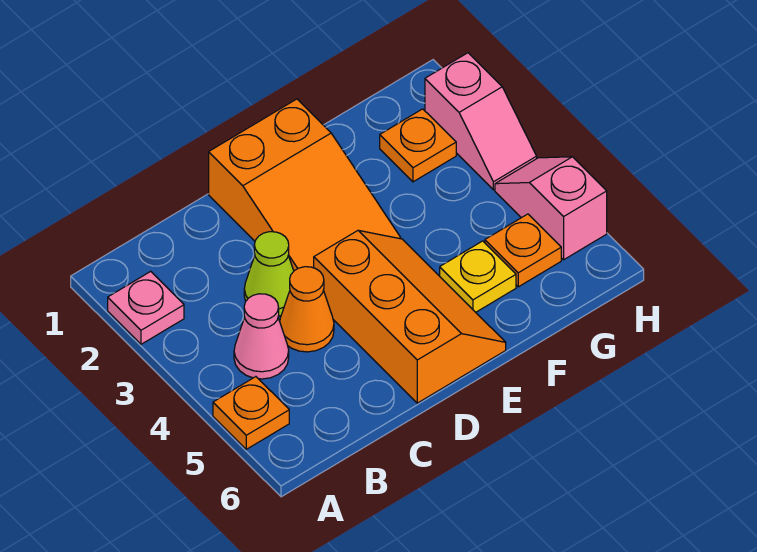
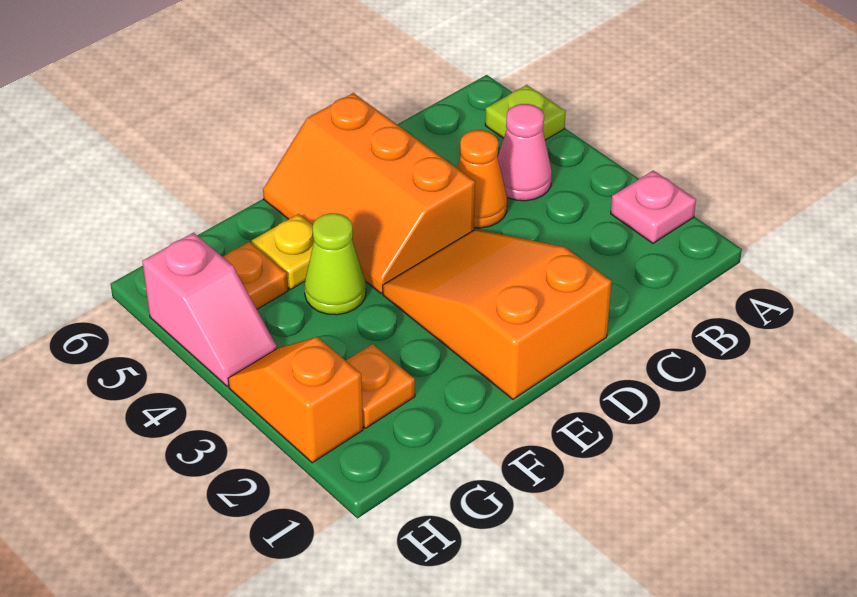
orange plate A5 level 1 -> lime plate A5 level 1
lime cone C3 level 1 -> lime cone F4 level 1
pink slope H2:H3 level 1 top 2 -> orange slope H2:H3 level 1 top 2

